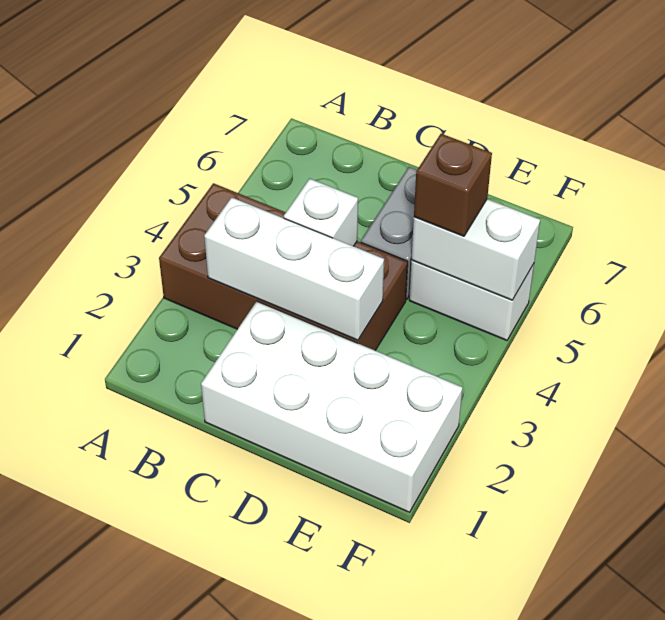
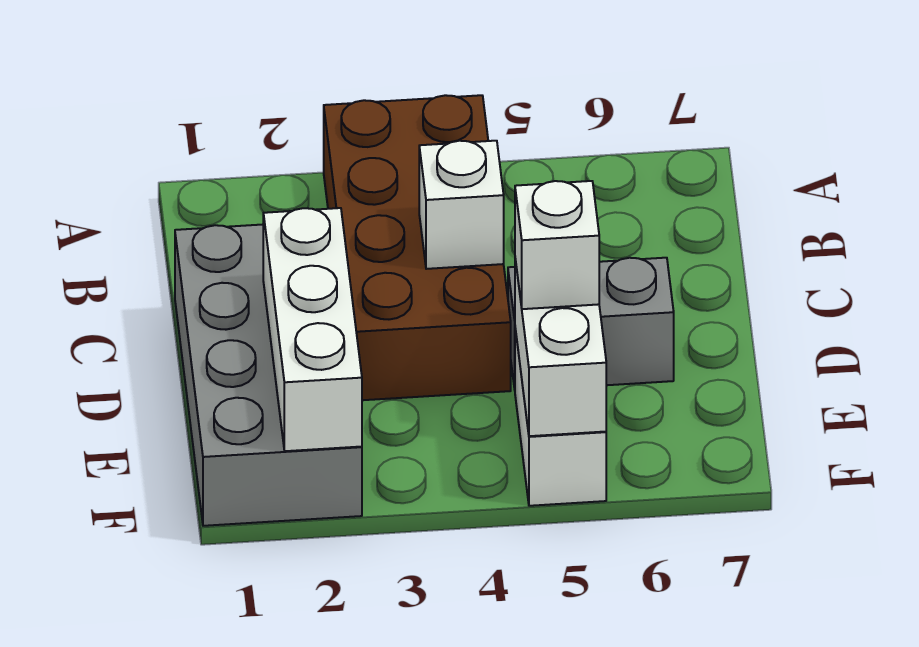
white brick B3:D3 level 2 -> white brick D2:F2 level 2
white brick C1:F2 level 1 -> grey brick C1:F2 level 1
brown brick E5 level 3 -> white brick E5 level 3

